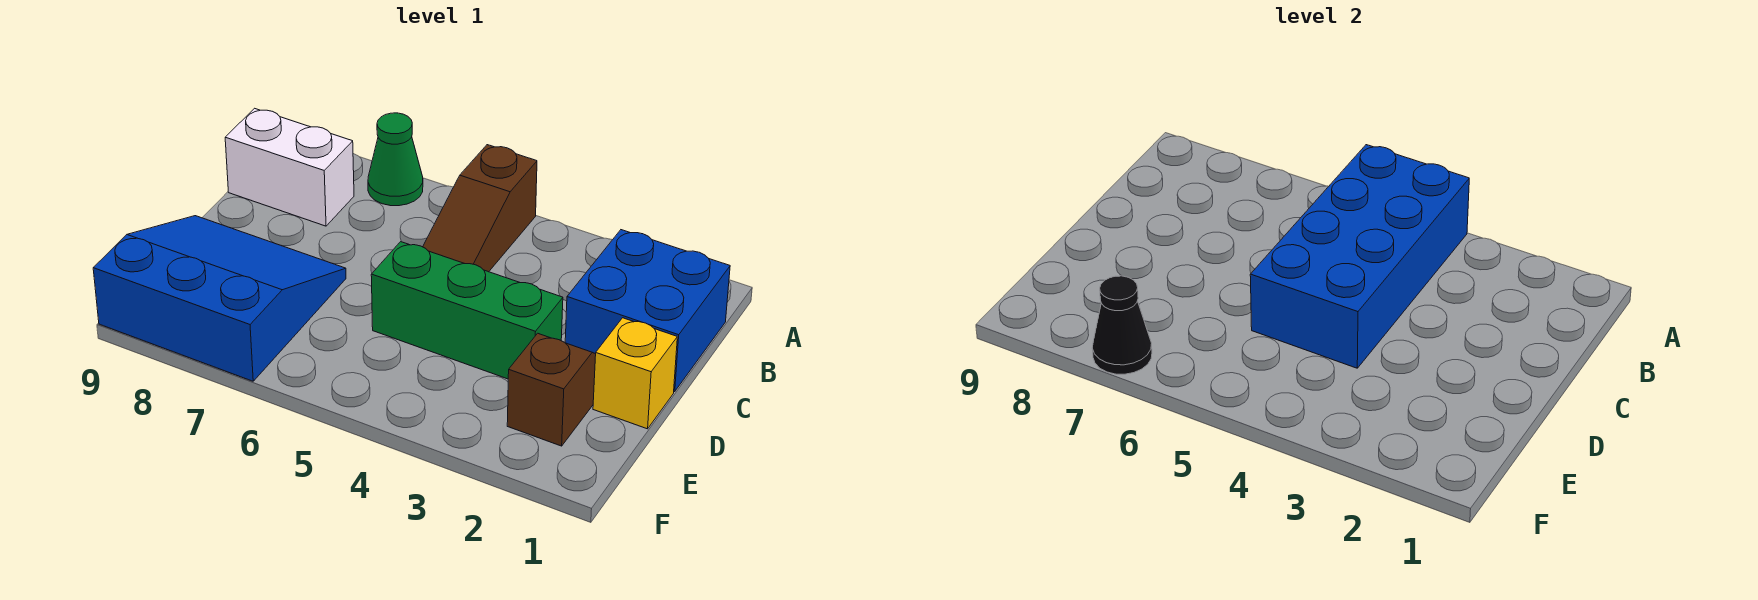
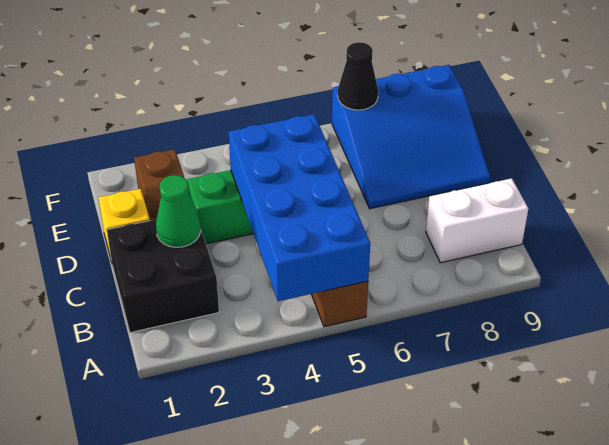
green cone A7 level 1 -> green cone C2 level 2
blue brick B1:C2 level 1 -> black brick B1:C2 level 1

